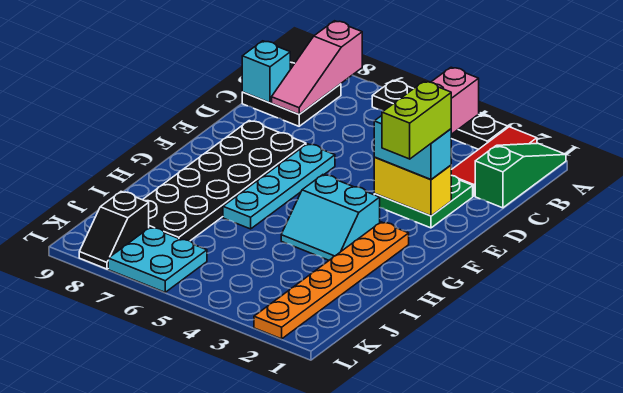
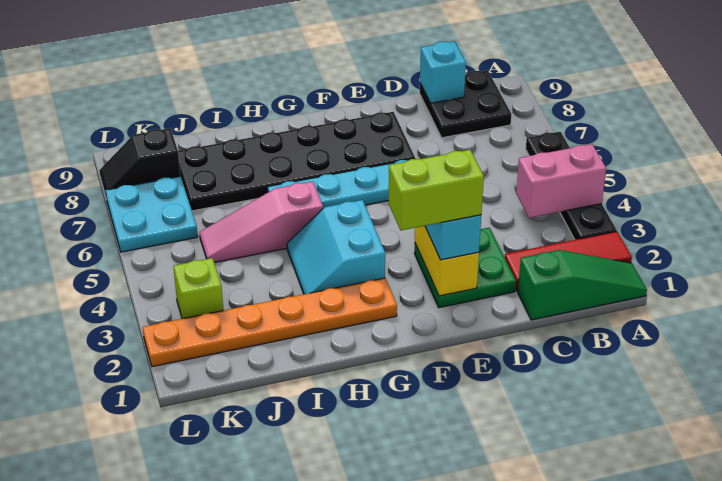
pink slope A8:C8 level 2 top A -> pink slope H5:J5 level 1 top H
none -> lime brick K3 level 1

